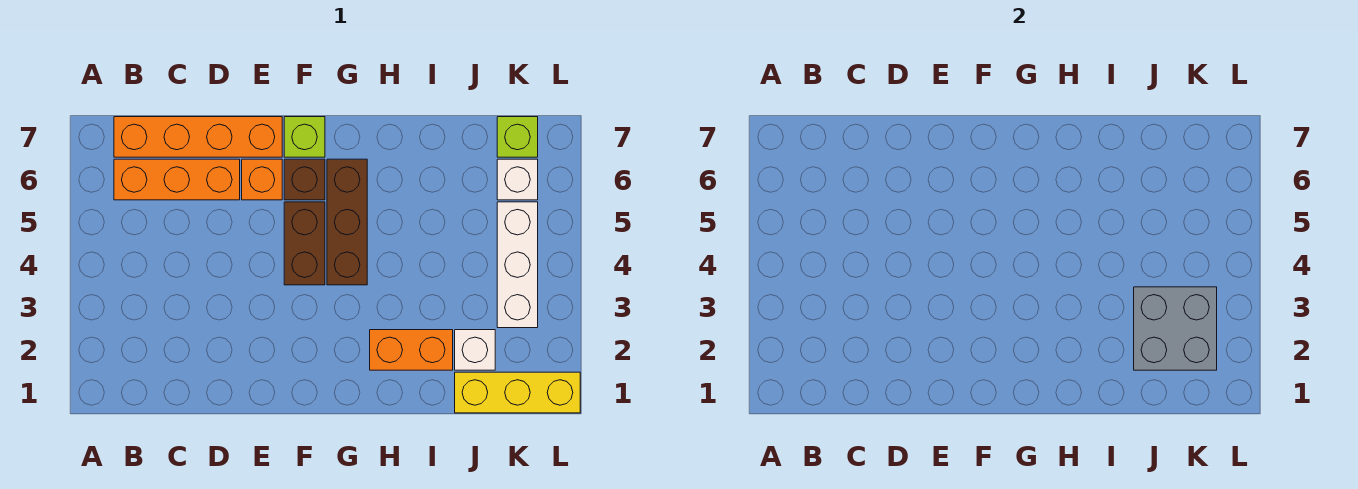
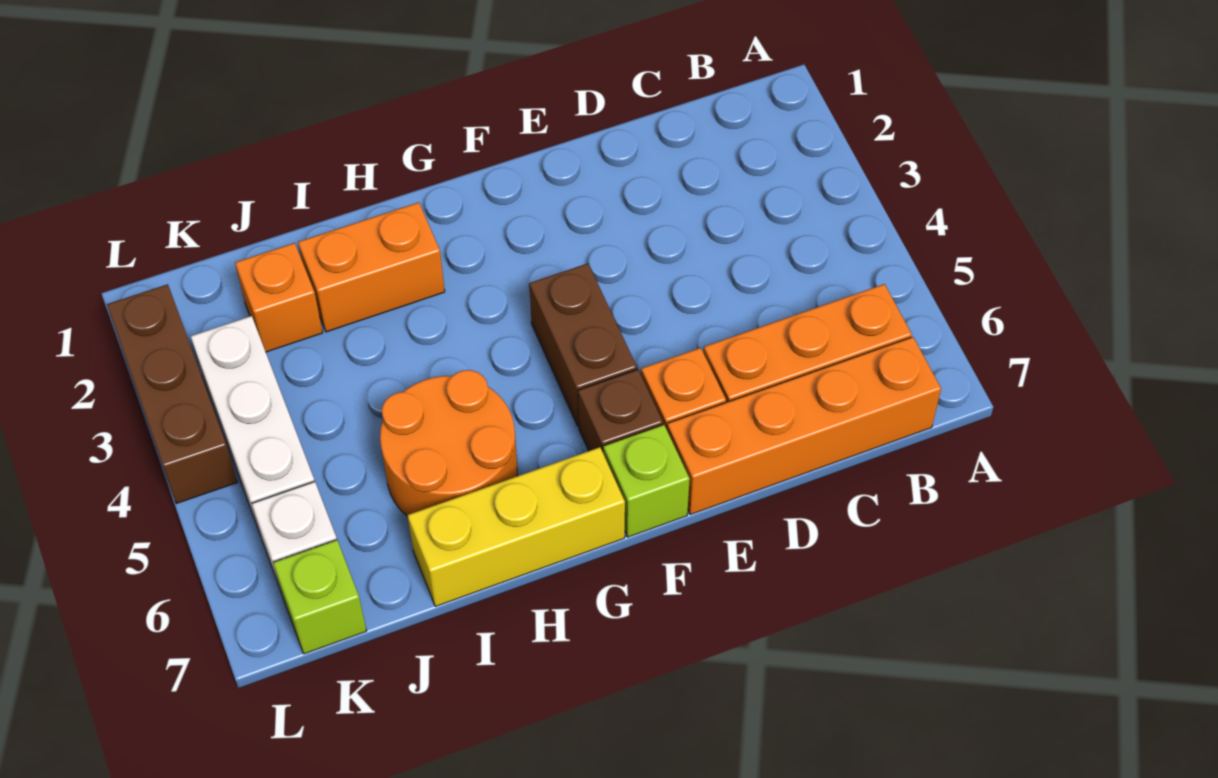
brown brick G4:G6 level 1 -> brown brick L2:L4 level 1
none -> orange round brick H5:I6 level 1
yellow brick J1:L1 level 1 -> yellow brick G7:I7 level 1
white brick J2 level 1 -> orange brick J2 level 1
grey brick J2:K3 level 2 -> none

